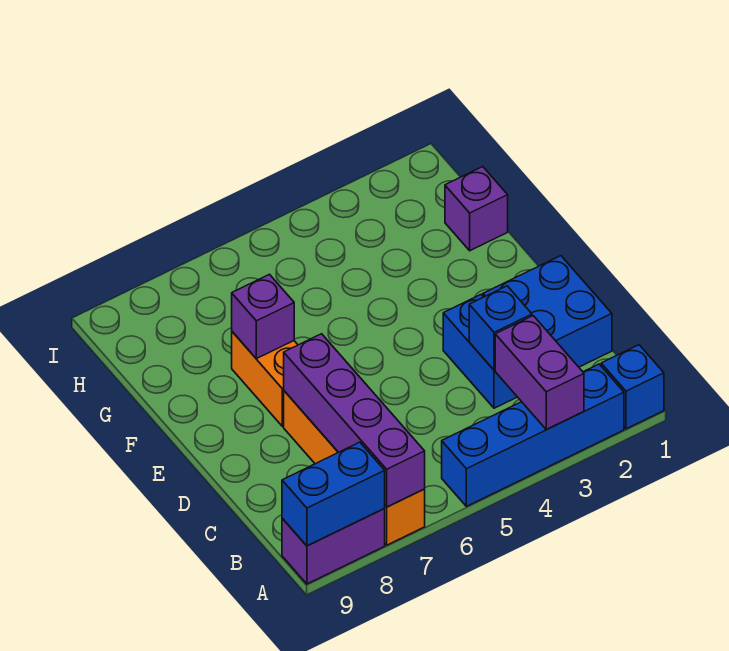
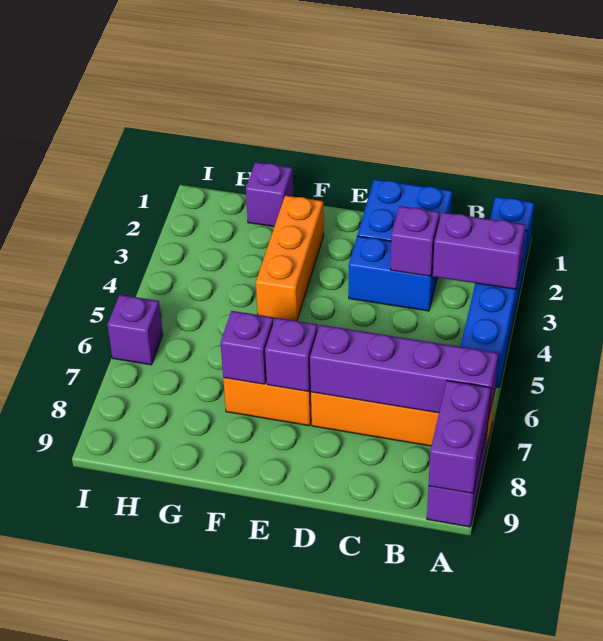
blue brick A8:A9 level 2 -> purple brick A8:A9 level 2
blue brick C3 level 2 -> purple brick C3 level 2
none -> purple brick E7 level 2
none -> orange brick F2:F4 level 1
none -> purple brick I6 level 1

